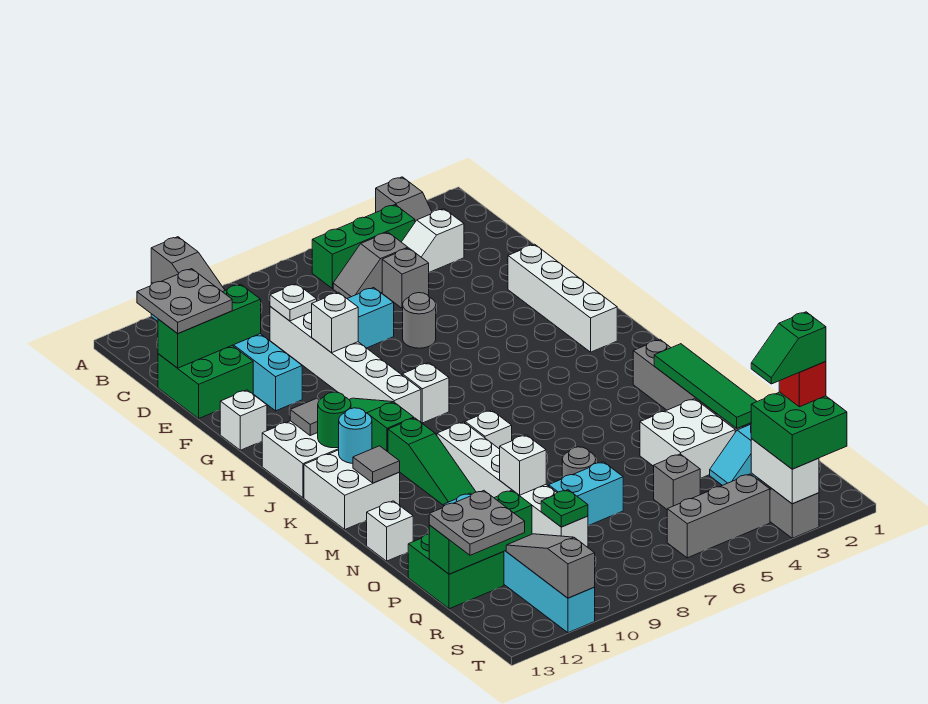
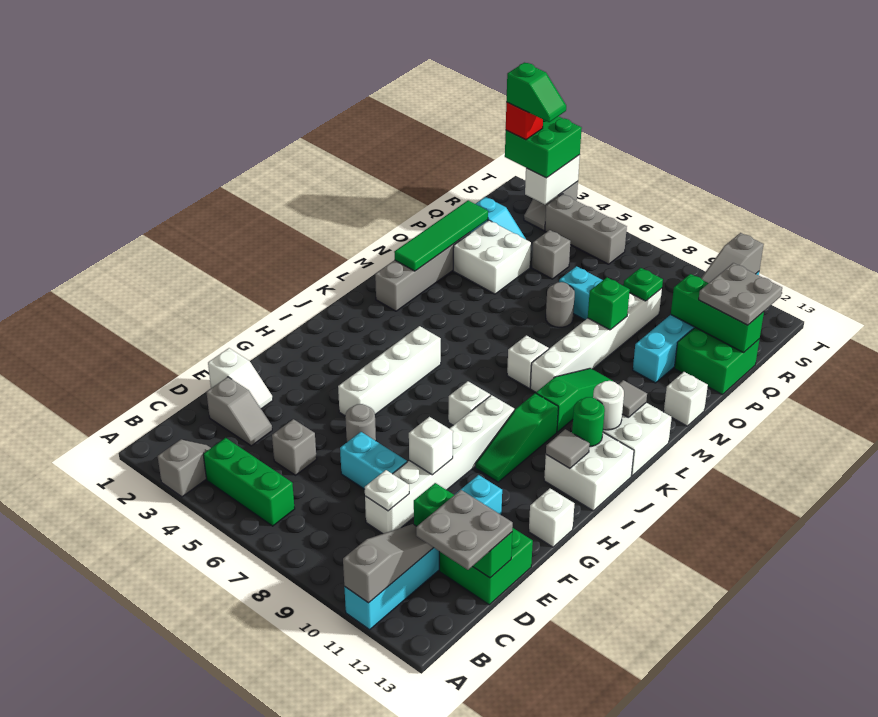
white slope C3:C4 level 1 top 3 -> white slope E1:E2 level 1 top 1
grey slope C5:C6 level 1 top 5 -> grey slope D2:D3 level 1 top 2
white brick F2:I2 level 1 -> white brick G5:J5 level 1
cyan round brick K12 level 2 -> white round brick K12 level 2
white brick O9 level 2 -> green brick O9 level 2

